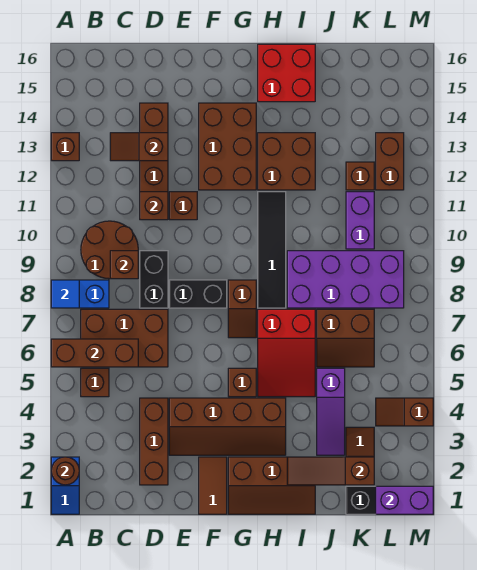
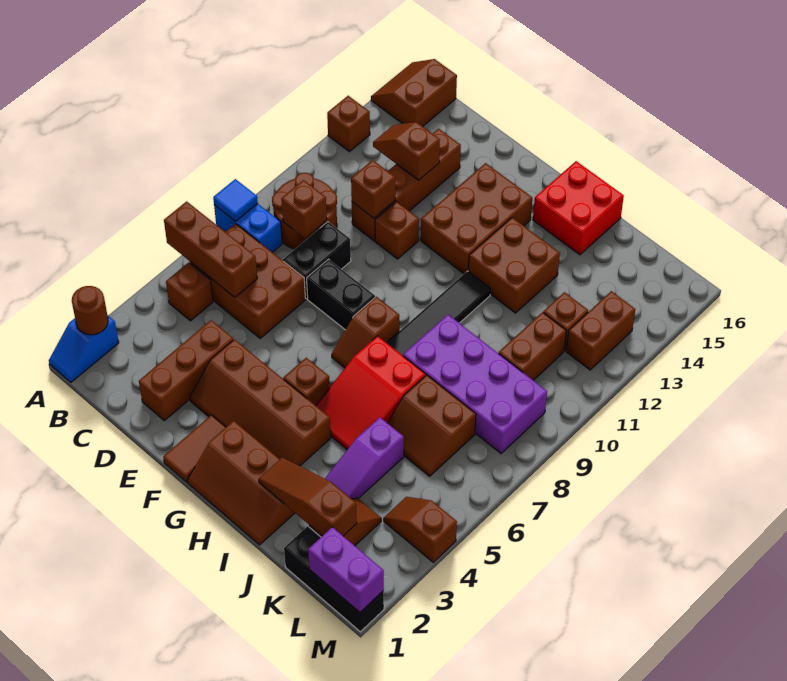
none -> brown slope A15:B16 level 1 top B
purple brick K10:K11 level 1 -> brown brick K10:K11 level 1

